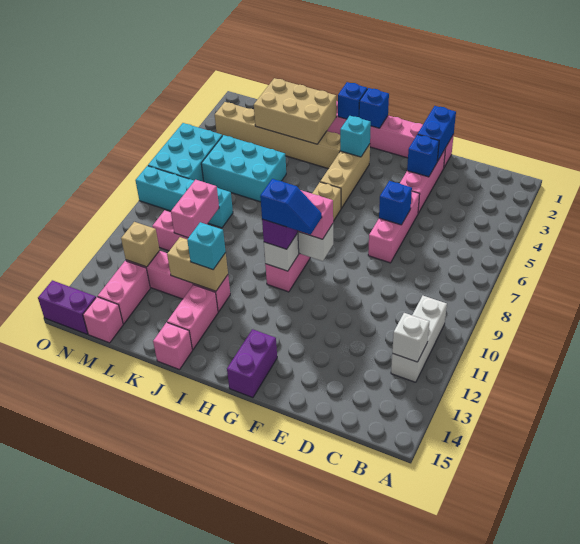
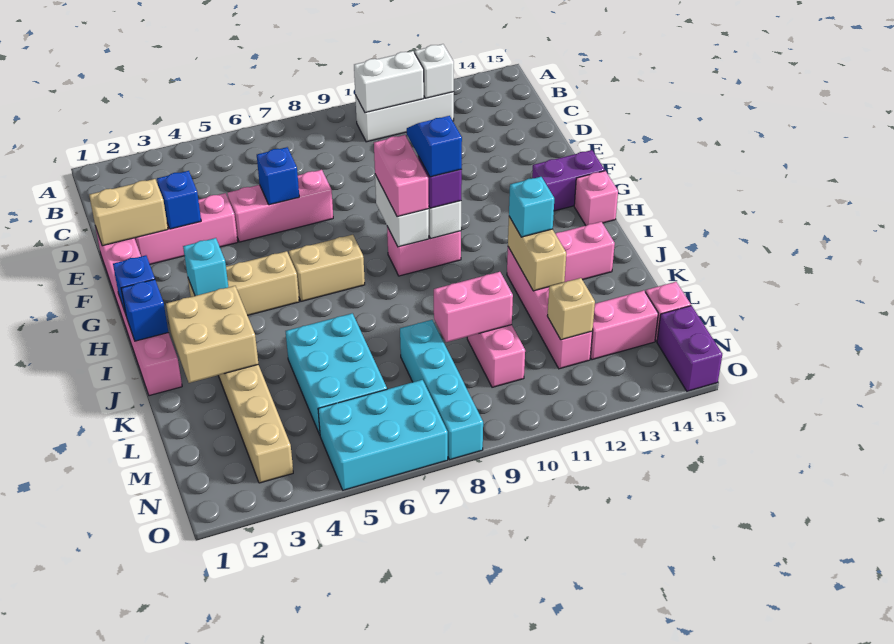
none -> white brick B10:B11 level 2
blue brick E1:E2 level 2 -> tan brick E1:E2 level 2
tan brick J2:L3 level 2 -> tan brick J2:K3 level 2
pink brick J15 level 1 -> pink brick H15 level 1

